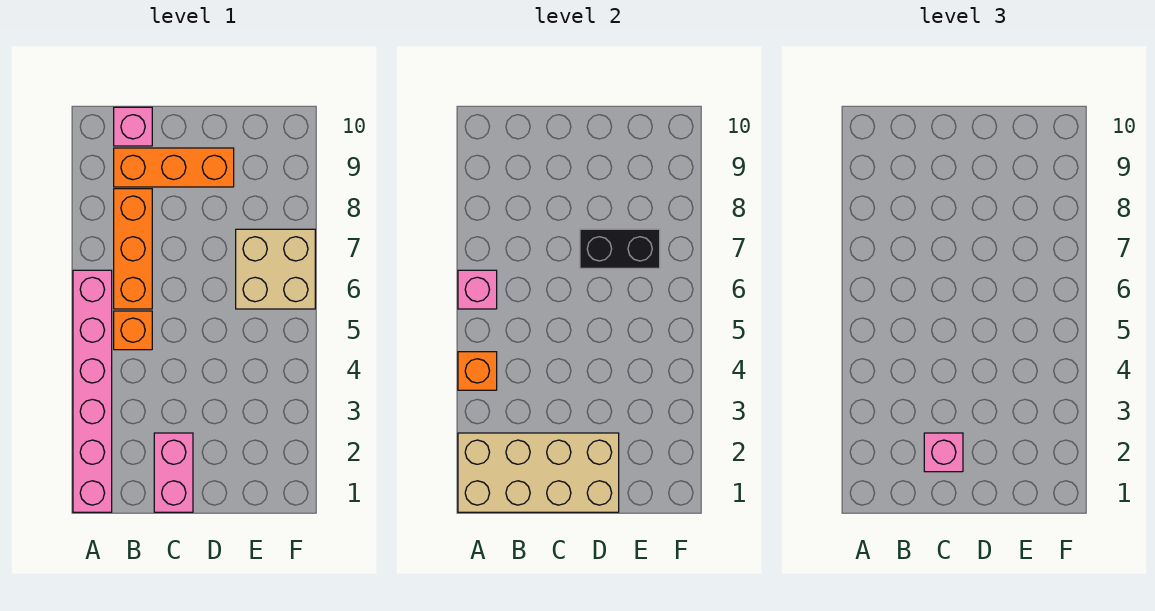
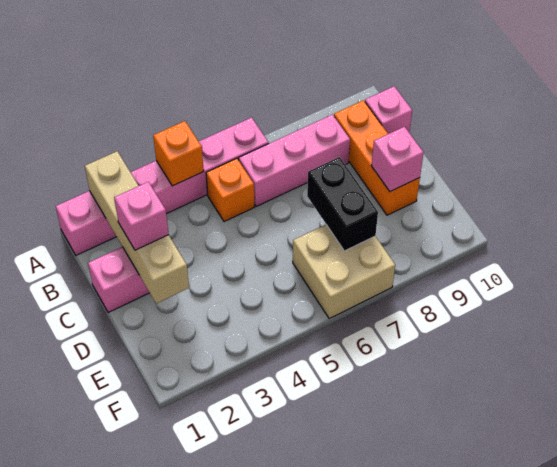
tan brick A1:D2 level 2 -> tan brick A2:D2 level 2
pink brick A6 level 2 -> pink brick D9 level 2
orange brick B6:B8 level 1 -> pink brick B6:B8 level 1

